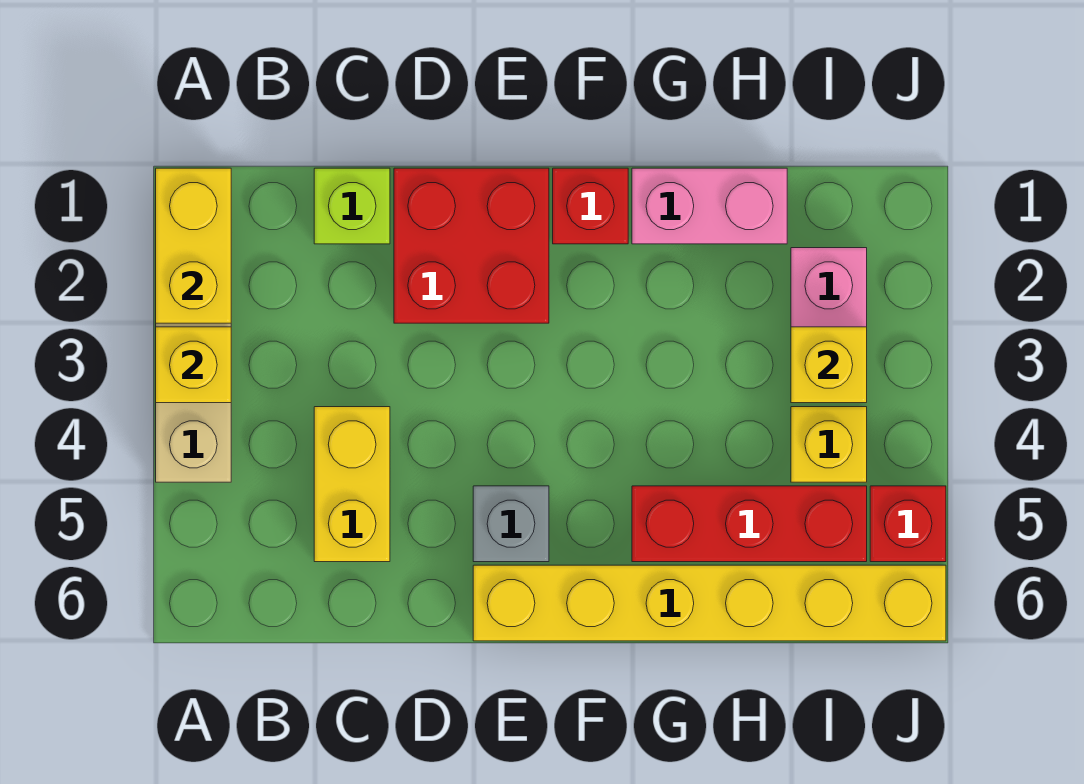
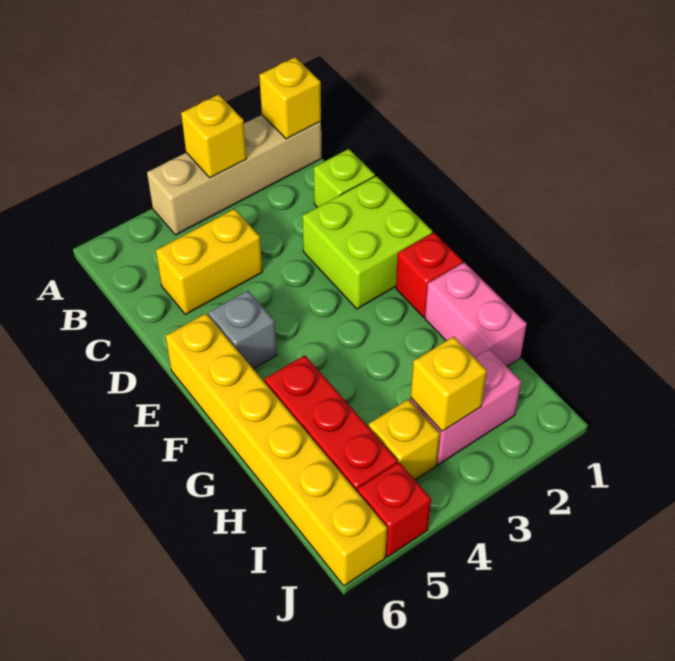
yellow brick A1:A2 level 2 -> yellow brick A1 level 2
red brick D1:E2 level 1 -> lime brick D1:E2 level 1

